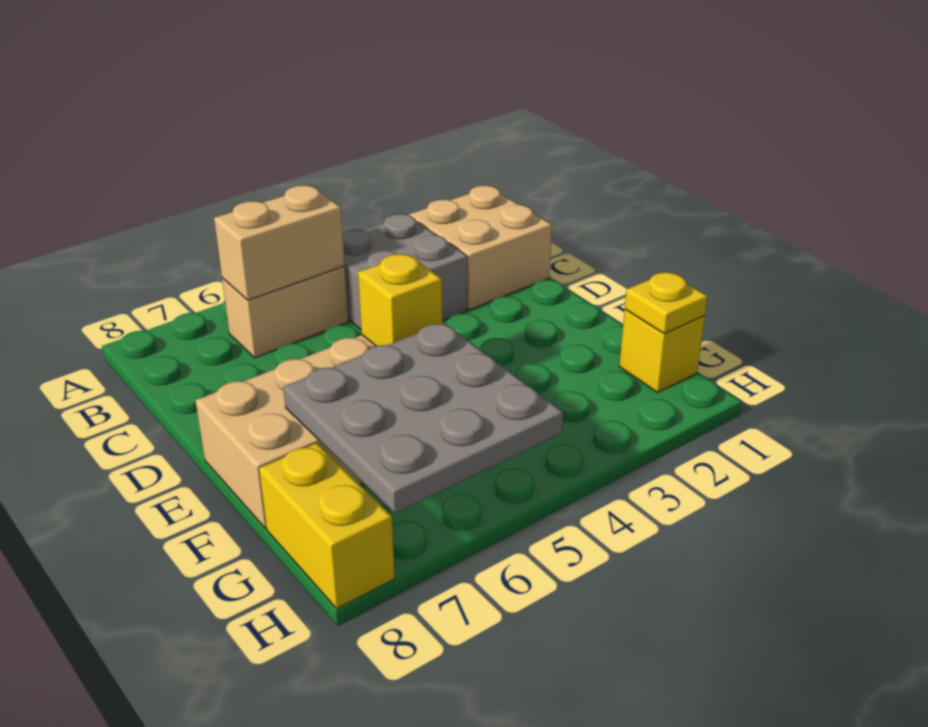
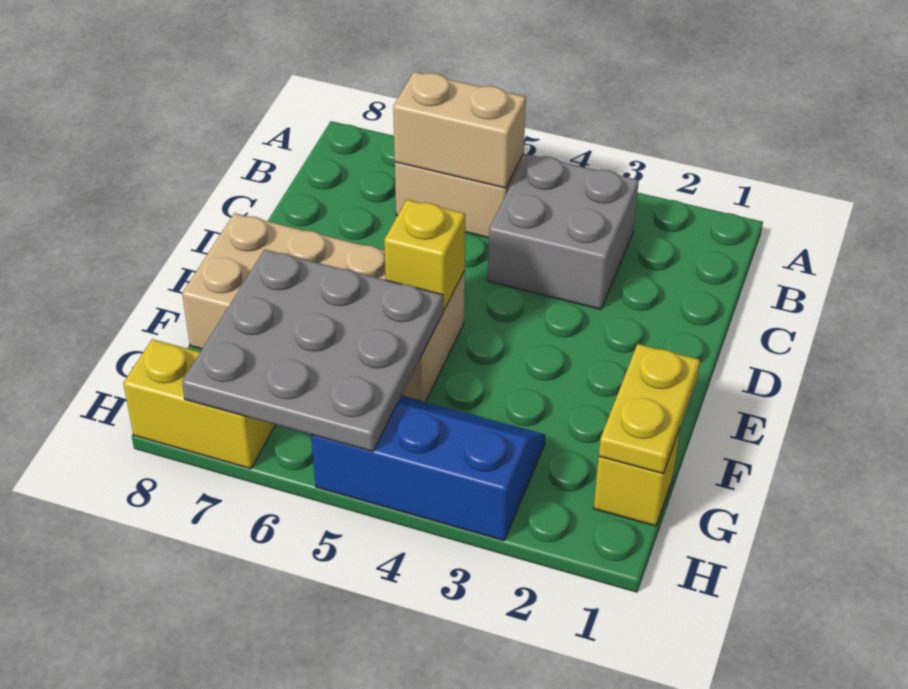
tan brick B1:C2 level 1 -> none
yellow plate G1 level 2 -> yellow plate F1:G1 level 2
none -> blue slope G3:H5 level 1 top H
yellow brick G8:H8 level 1 -> yellow brick H7:H8 level 1

